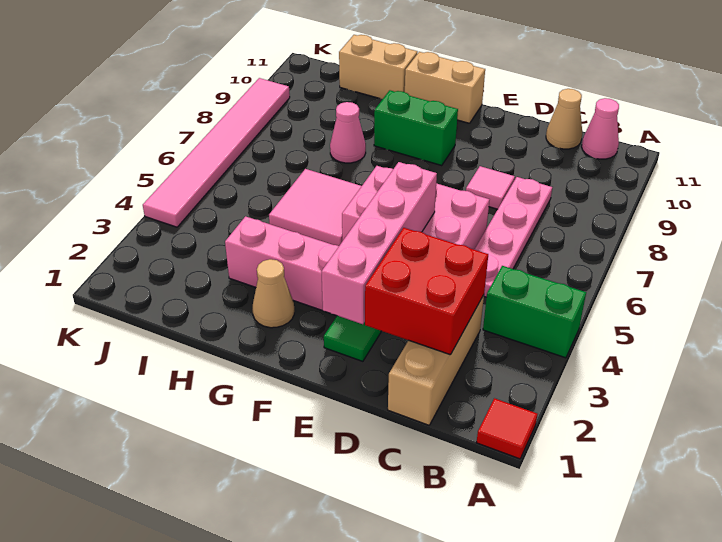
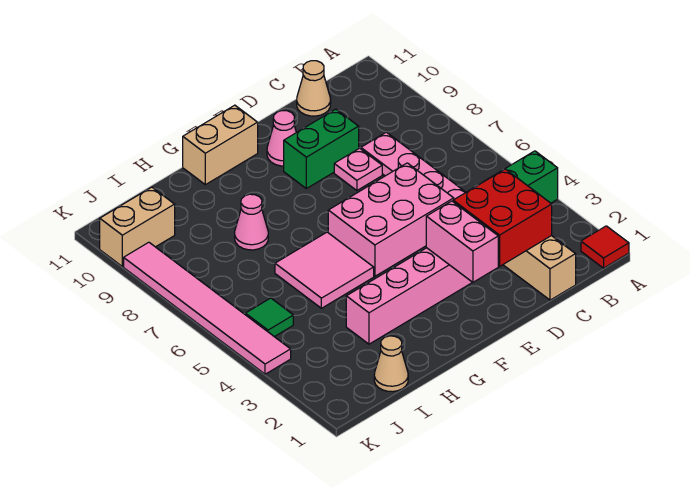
pink cone B11 level 1 -> pink cone E10 level 1
pink tile D8 level 1 -> pink plate D8 level 1
green tile E2 level 1 -> green tile J5 level 1
pink brick E2:E5 level 2 -> pink brick E2:E3 level 2
green brick F9:G9 level 1 -> green brick D9:E9 level 1
tan cone G2 level 1 -> tan cone I1 level 1
tan brick H11:I11 level 1 -> tan brick J10:K10 level 1

